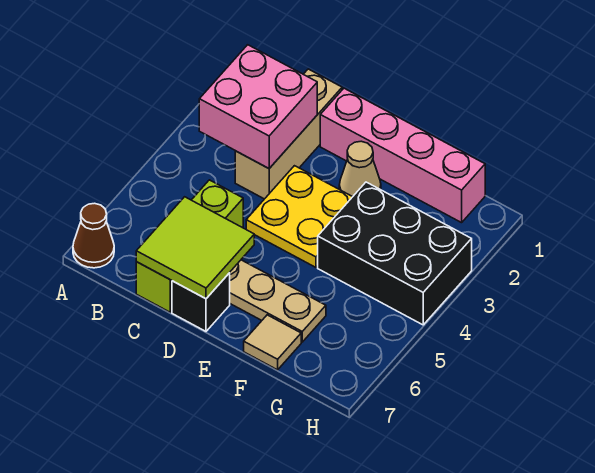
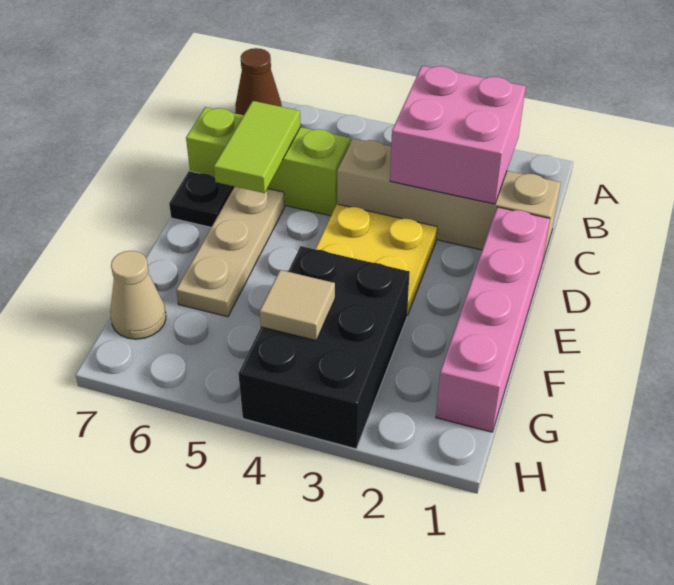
tan brick C1:C3 level 1 -> tan brick C1:C4 level 1
lime tile C6:D7 level 2 -> lime tile C6:D6 level 2
black brick D7 level 1 -> black plate D7 level 1
tan cone E2 level 1 -> tan cone G7 level 1
tan tile F7 level 1 -> tan tile G4 level 2

